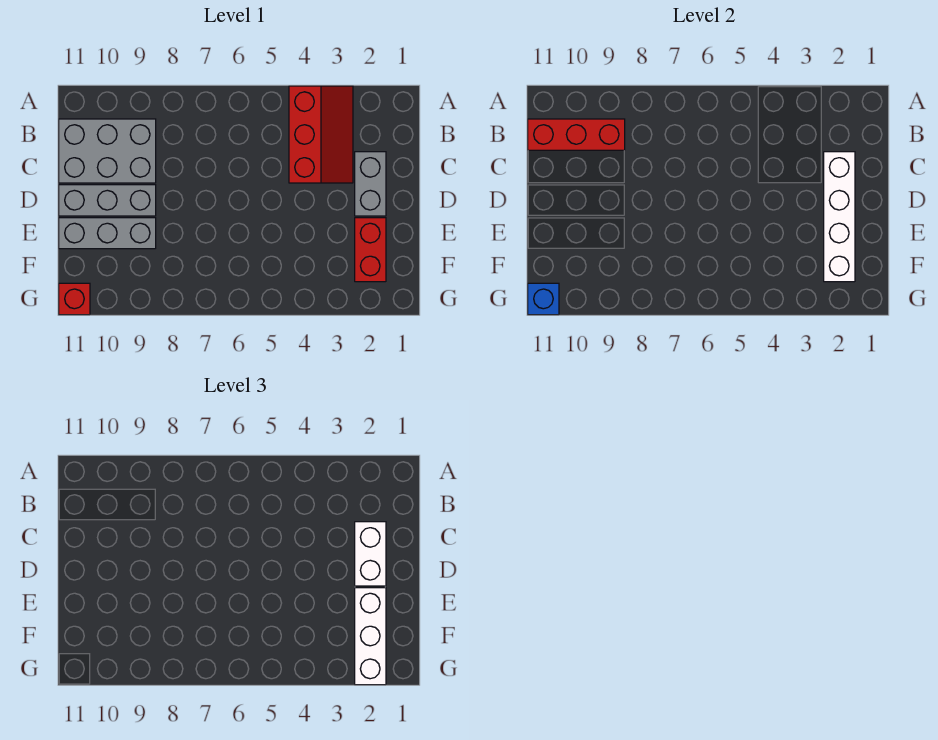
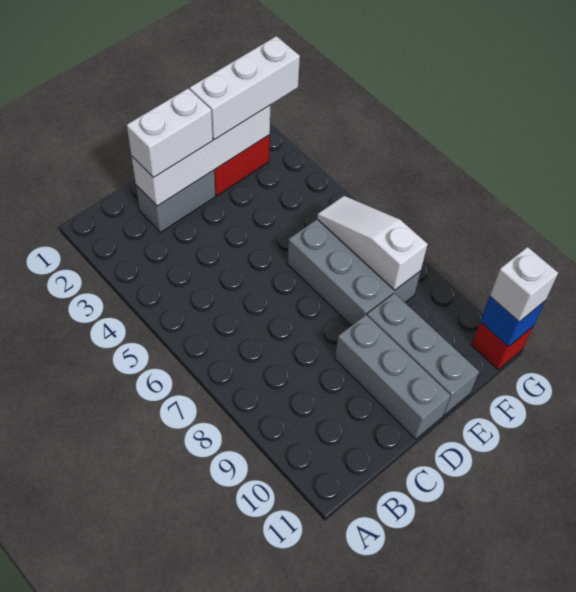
red slope A3:C4 level 1 top 4 -> none
grey brick B9:C11 level 1 -> grey brick E6:F8 level 1
red brick B9:B11 level 2 -> none
none -> white slope F6:F8 level 2 top 8
none -> white brick G11 level 3

